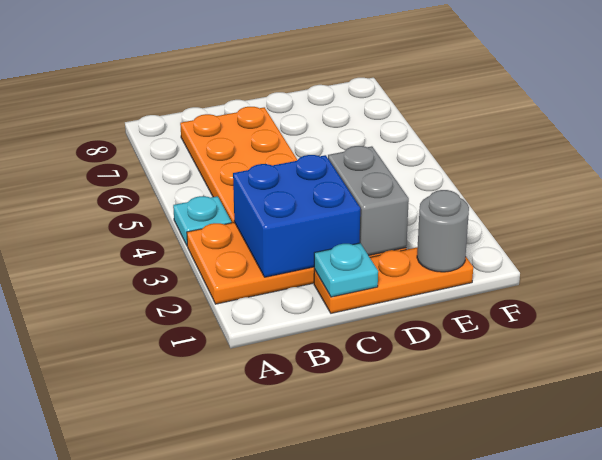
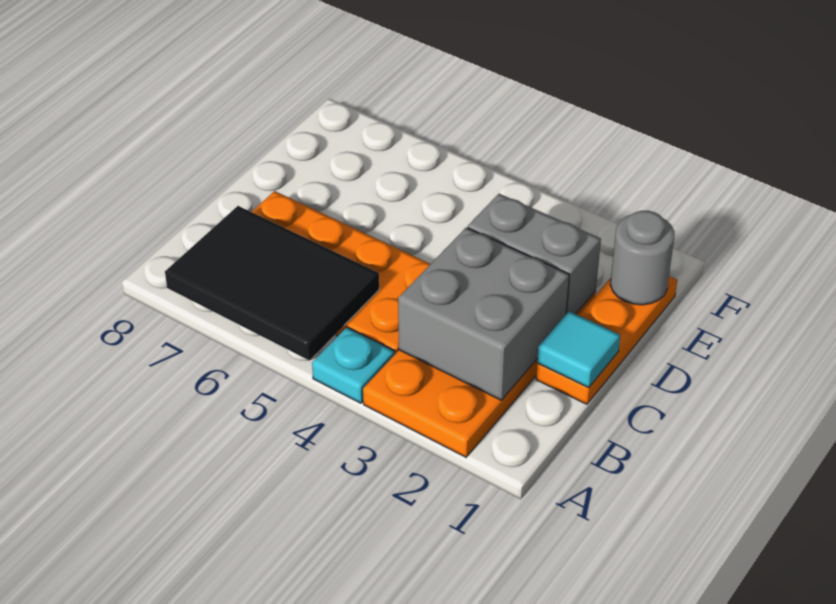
none -> black tile A5:B7 level 2
blue brick B2:C3 level 2 -> grey brick B2:C3 level 2
cyan plate C1 level 2 -> cyan tile C1 level 2

